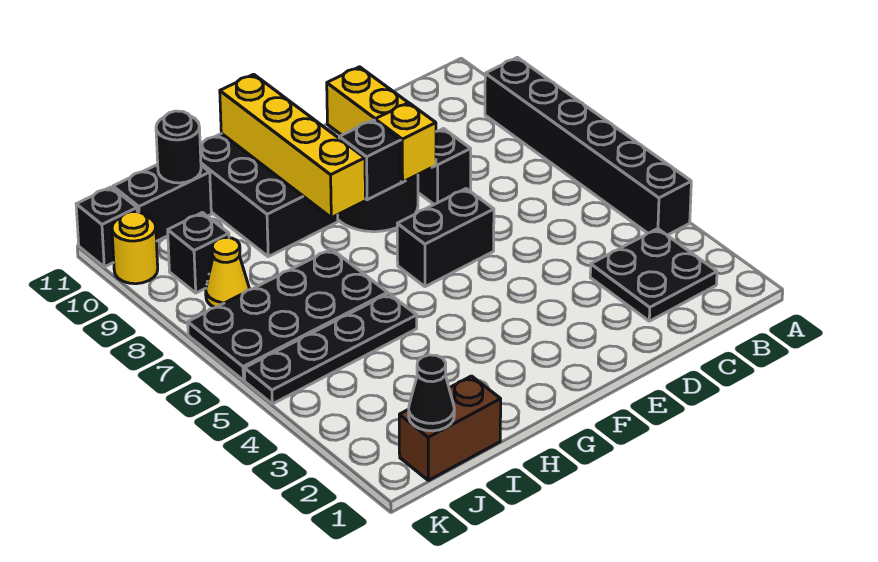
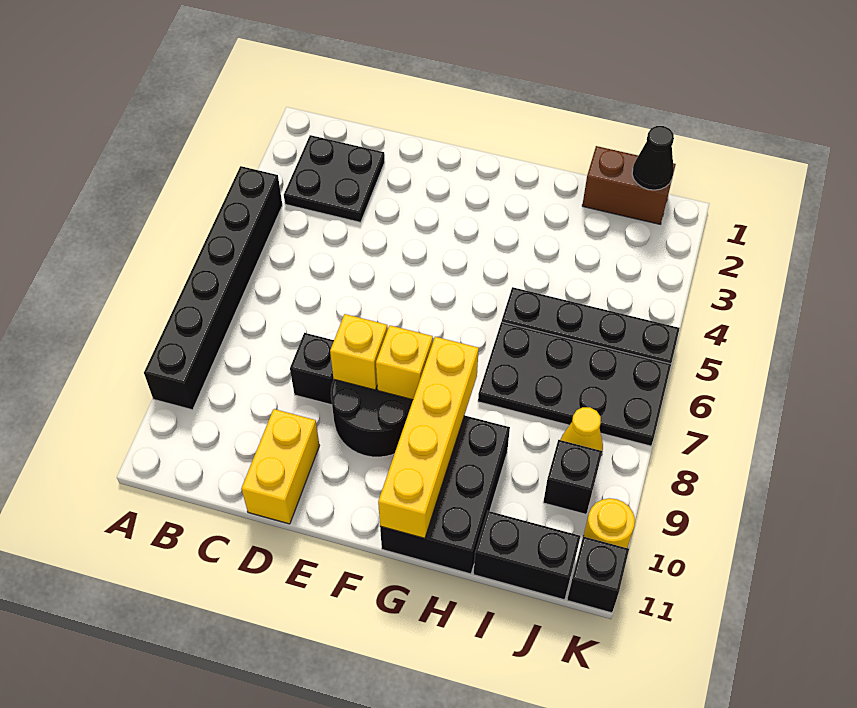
black brick E6:F6 level 1 -> none
black brick F8 level 2 -> yellow brick F8 level 2
black round brick I11 level 2 -> none

